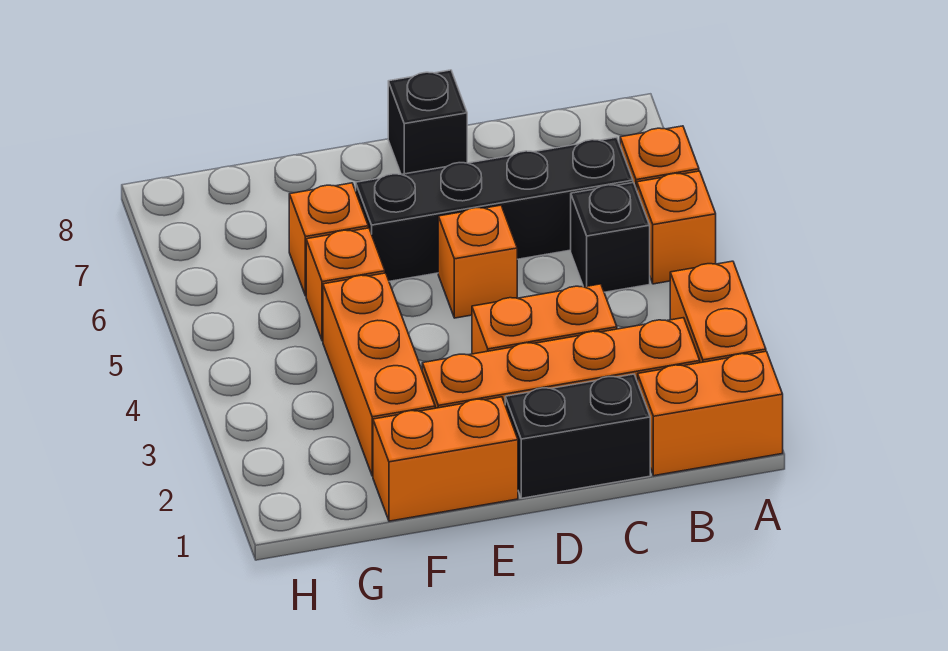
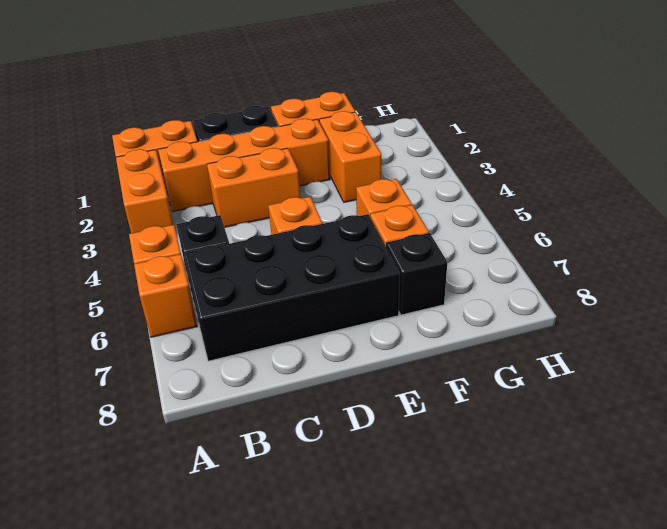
black brick B6:E6 level 1 -> black brick B6:E7 level 1
black brick D8 level 1 -> black brick F7 level 1
orange brick F2:F4 level 1 -> orange brick F2:F3 level 1

